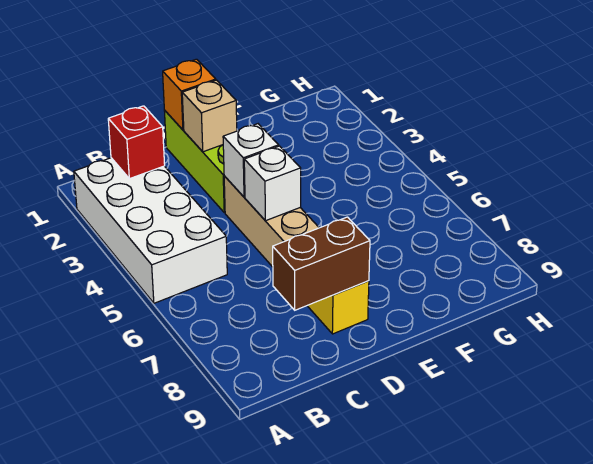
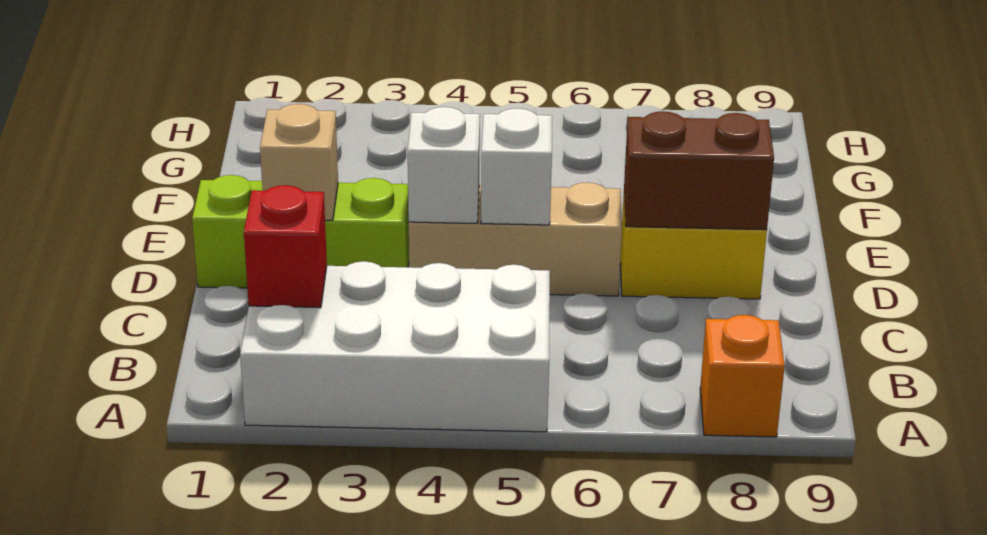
brown brick C8:D8 level 2 -> brown brick D7:D8 level 2
orange brick D1 level 2 -> orange brick A8 level 1

